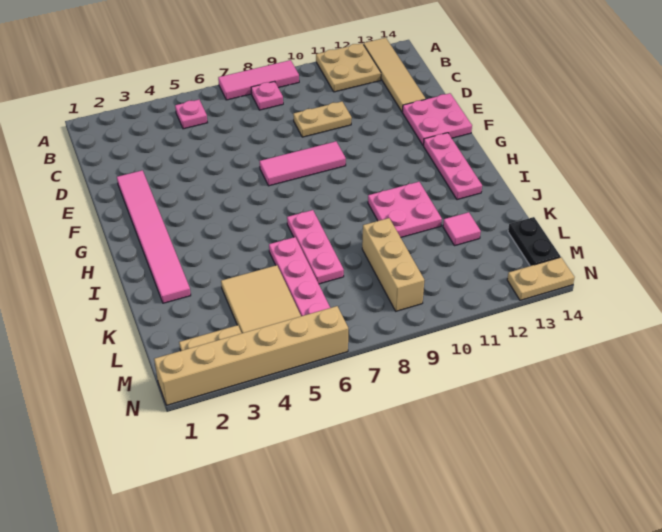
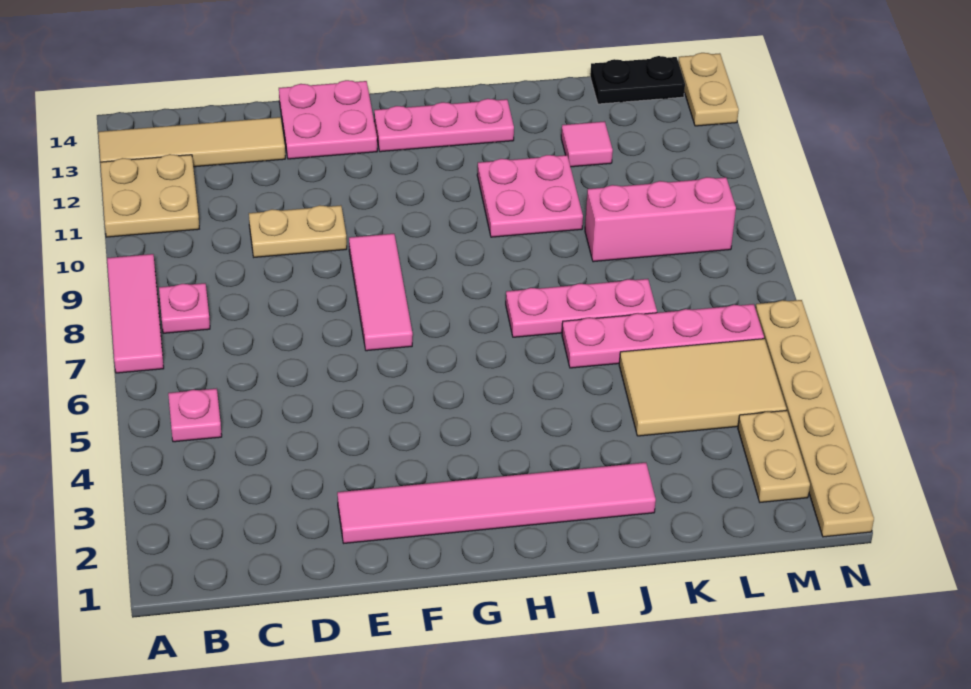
tan plate D9:D10 level 1 -> tan plate D10:E10 level 1
tan brick K9:M9 level 1 -> pink brick K9:M9 level 1
tan brick N1:N6 level 1 -> tan plate N1:N6 level 1

